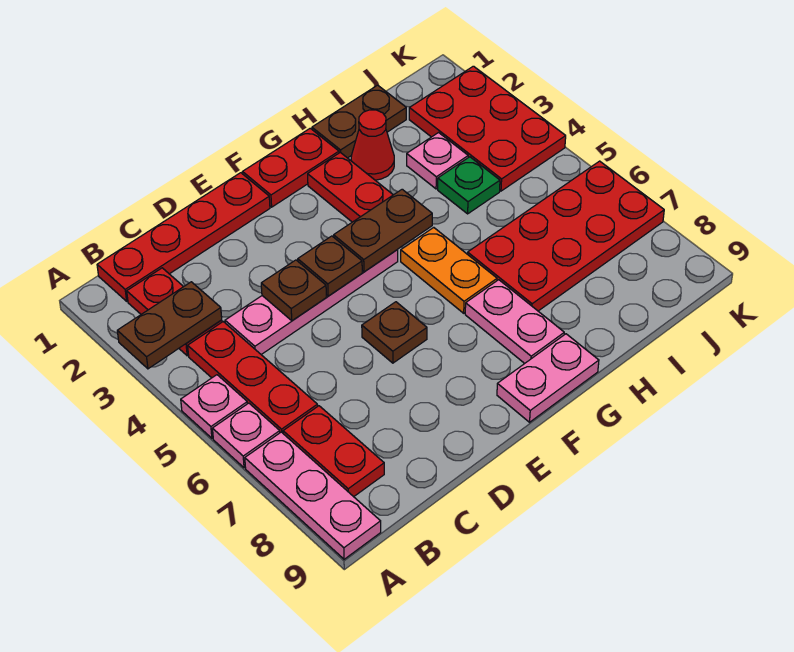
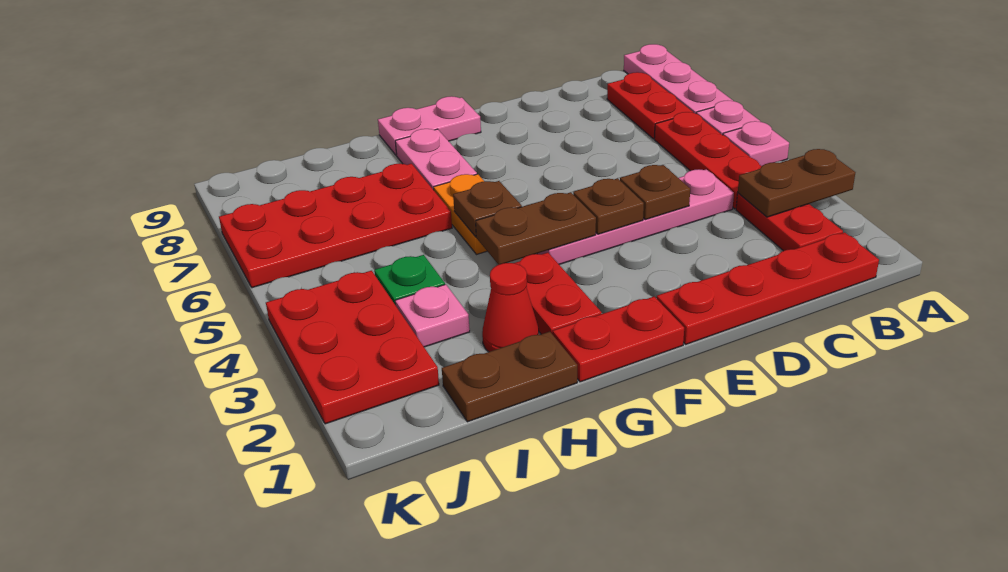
brown plate E6 level 1 -> brown plate G5 level 2

